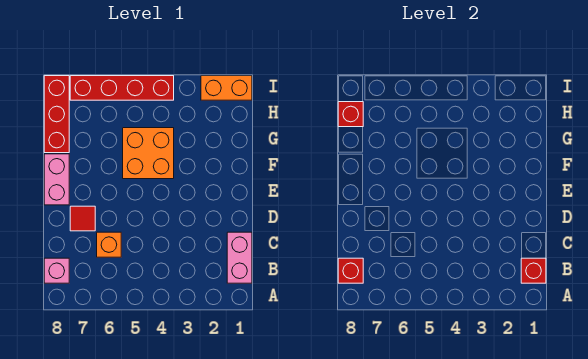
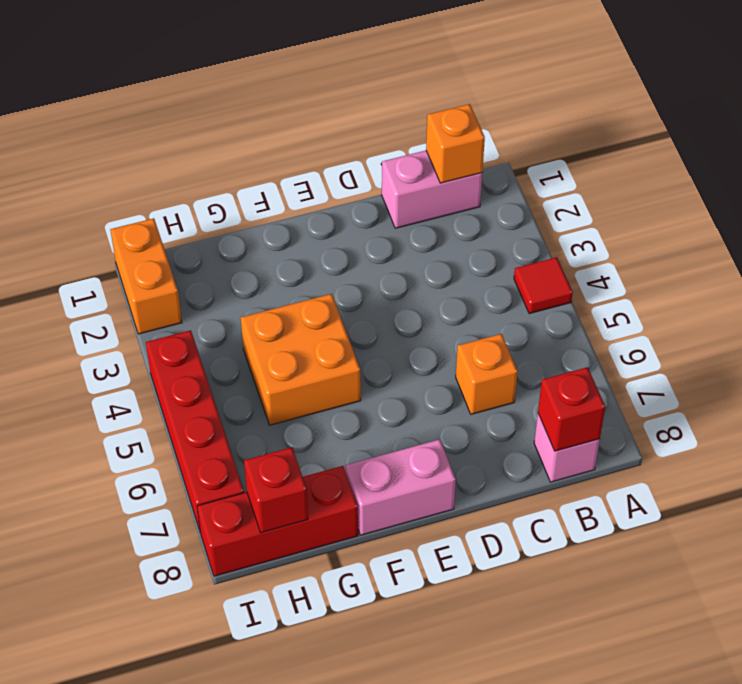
red brick B1 level 2 -> orange brick B1 level 2
red tile D7 level 1 -> red tile A4 level 1

